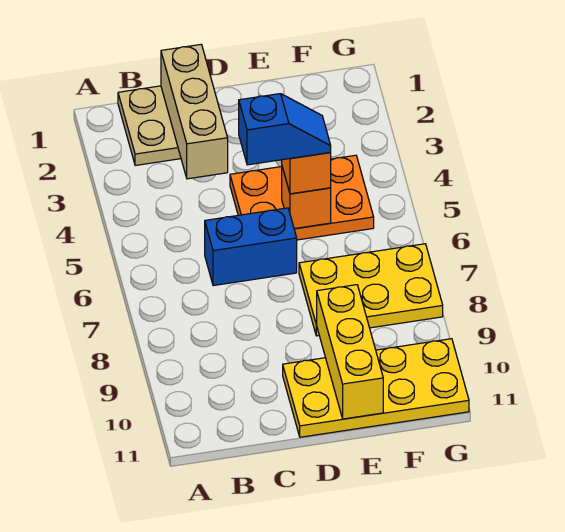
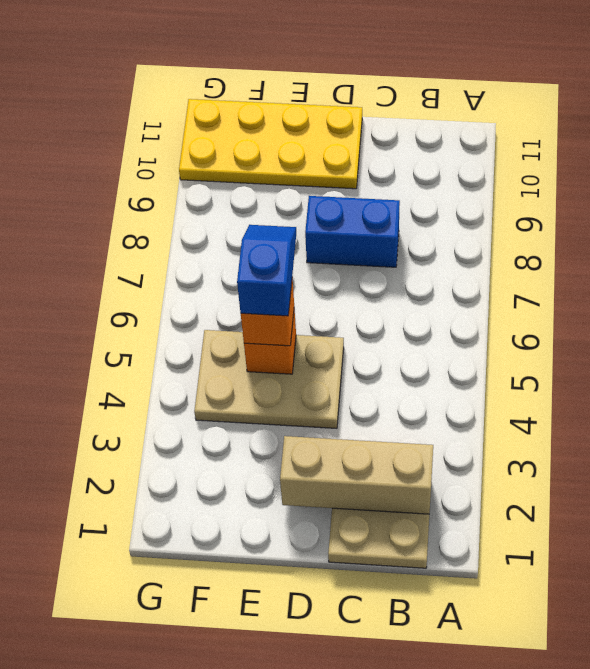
tan brick C1:C3 level 2 -> tan brick B2:D2 level 2
blue brick C6:D6 level 1 -> blue brick C8:D8 level 1
orange plate D4:F5 level 1 -> tan plate D4:F5 level 1
blue slope D5:E5 level 4 top D -> blue slope E5:E6 level 4 top 5
yellow plate E7:G8 level 1 -> none
yellow brick E9:E11 level 2 -> none

